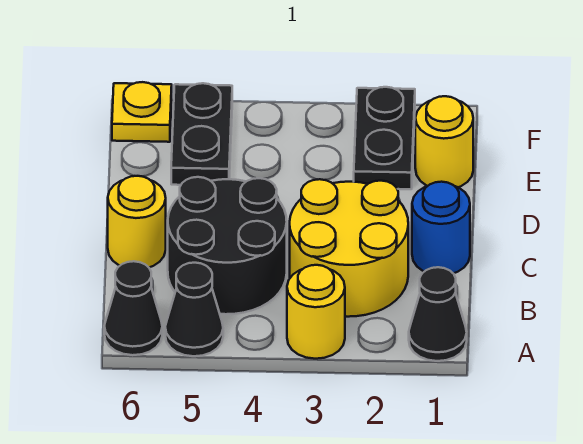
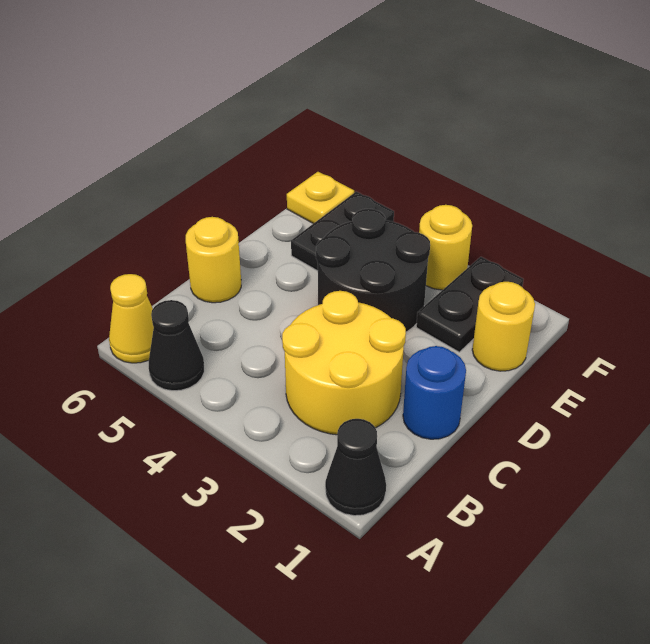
yellow round brick A3 level 1 -> yellow round brick F3 level 1
black cone A6 level 1 -> yellow cone A6 level 1
black round brick B4:C5 level 1 -> black round brick D3:E4 level 1

